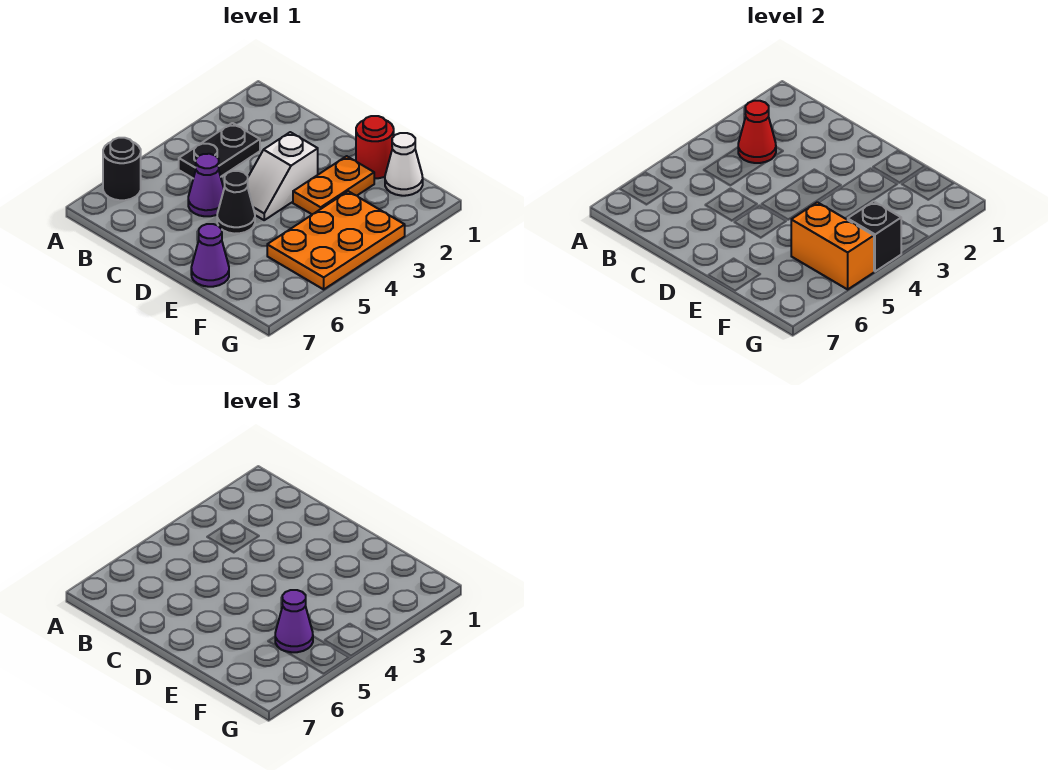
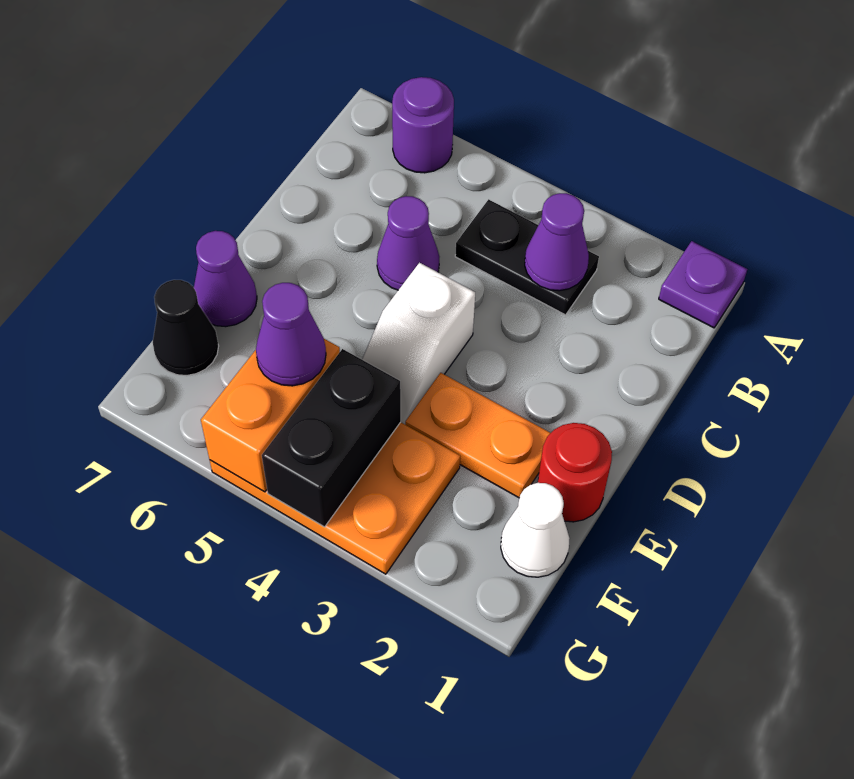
none -> purple plate A1 level 1
black round brick A6 level 1 -> purple round brick A6 level 1
red cone B3 level 2 -> purple cone B3 level 2
white slope D3:D4 level 1 top 3 -> white slope D4:E4 level 1 top D
black cone D5 level 1 -> black cone F7 level 1
black brick G4 level 2 -> black brick F4:G4 level 2

